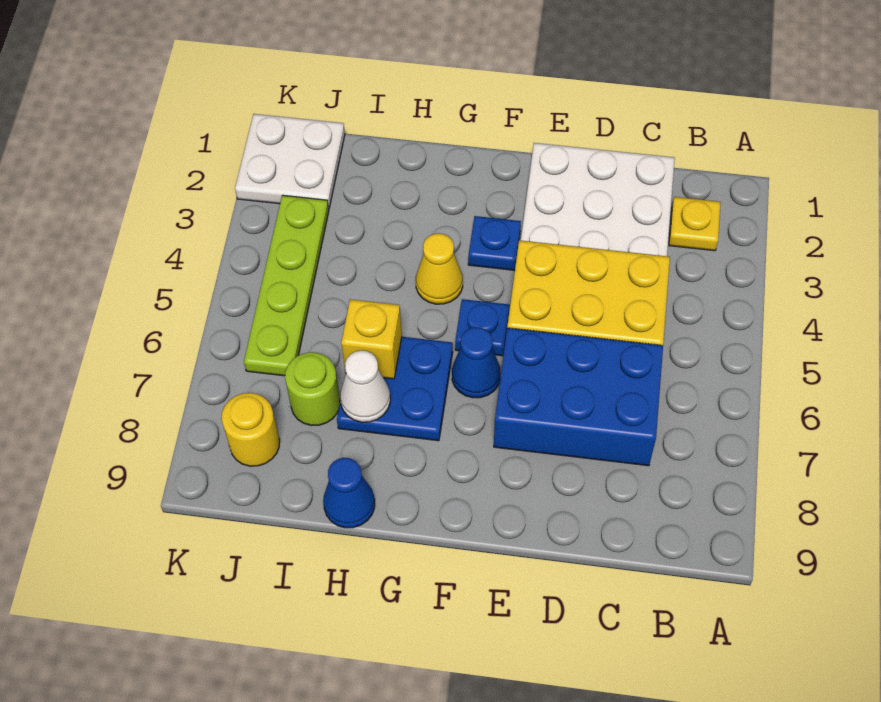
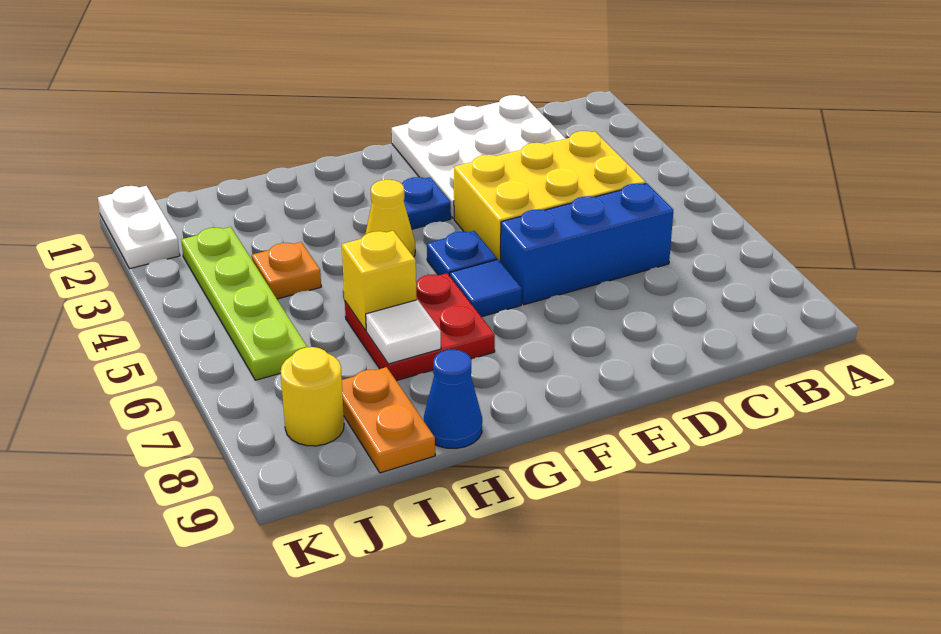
yellow plate B2 level 1 -> none
blue brick C6:E7 level 1 -> blue brick C6:E6 level 1
blue cone F6 level 1 -> blue tile F6 level 1
blue plate G6:H7 level 1 -> red plate G6:H7 level 1
white cone H7 level 2 -> white tile H7 level 2
none -> orange plate I4 level 1
lime round brick I7 level 1 -> none
none -> orange plate I8:I9 level 1
white plate J1:K2 level 1 -> white plate K1:K2 level 1

